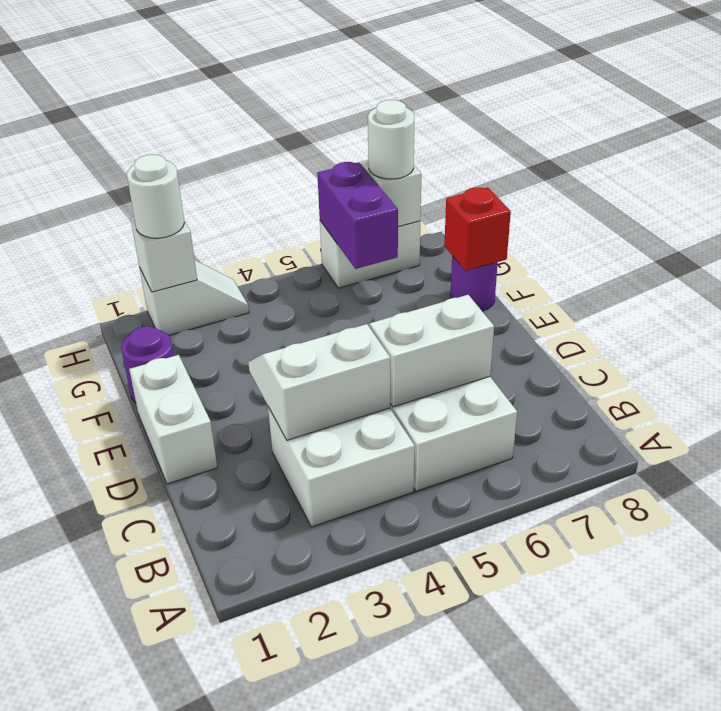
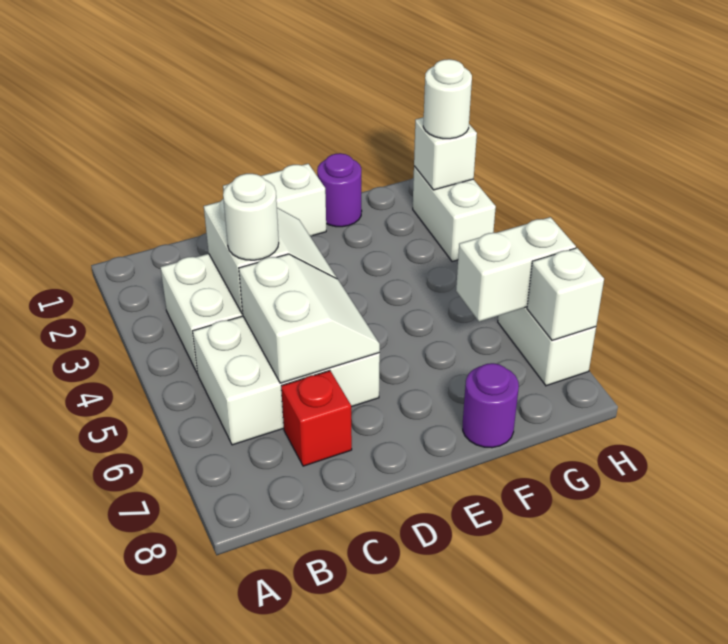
red brick F8 level 2 -> red brick C7 level 1
purple brick G6:H6 level 2 -> white brick G6:H6 level 2
white slope H2:H3 level 1 top 2 -> white brick H2:H3 level 1
white round brick H7 level 3 -> white round brick C4 level 3

